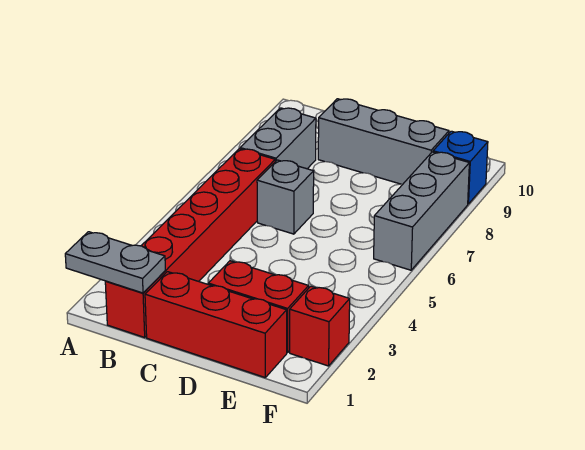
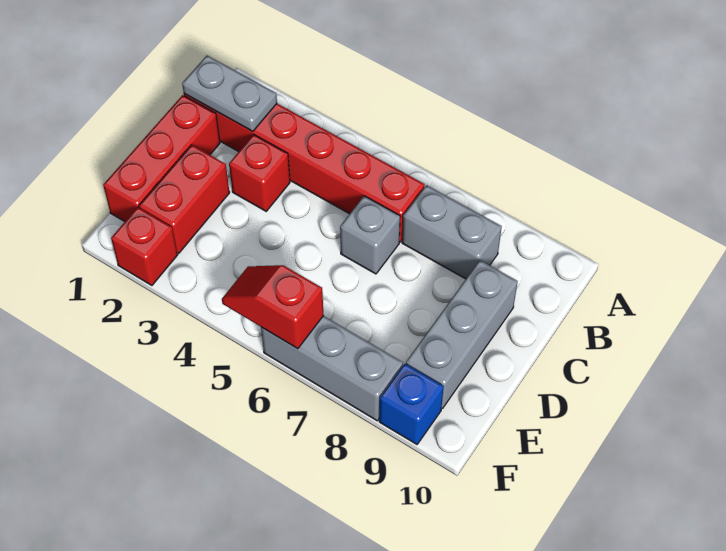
grey plate A1:B1 level 2 -> grey plate B1:B2 level 2
none -> red brick C3 level 1
none -> red slope F5:F6 level 2 top 6

